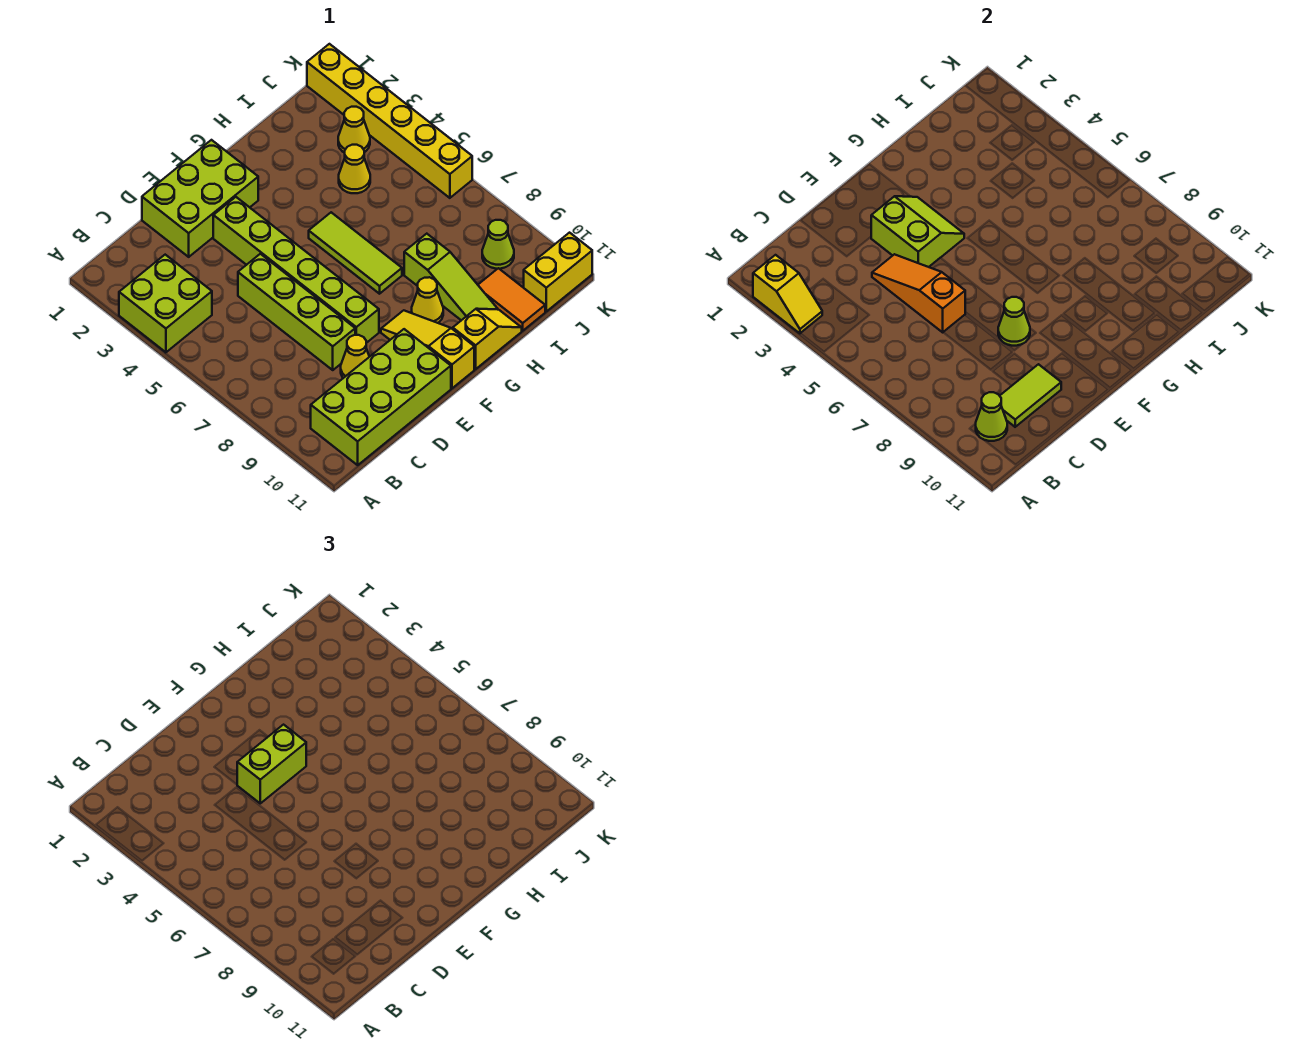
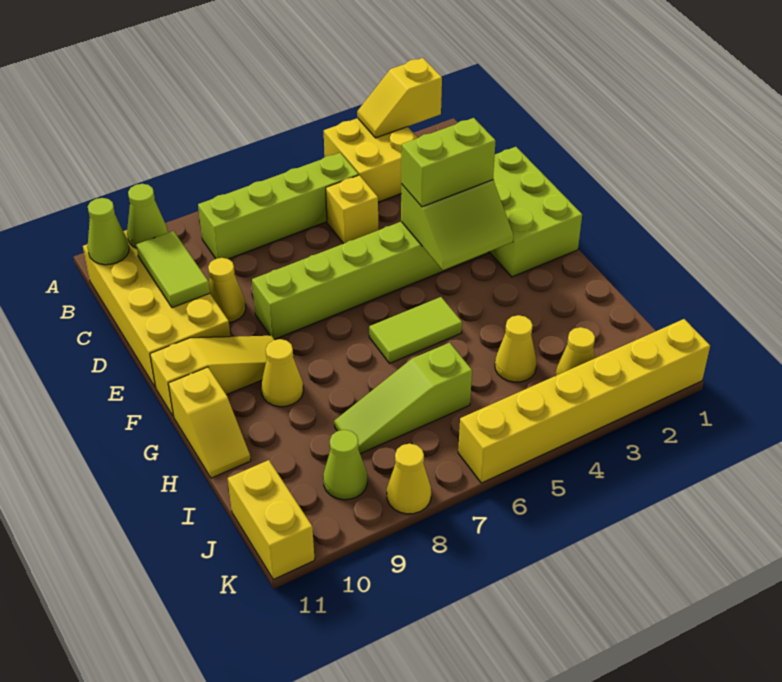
lime brick A3:B4 level 1 -> yellow brick A3:B4 level 1
lime brick B10:E11 level 1 -> yellow brick B10:E11 level 1
none -> yellow brick C5 level 1
orange slope D4:D6 level 2 top 6 -> none
lime brick D5:D8 level 1 -> lime brick B5:B8 level 1
lime brick E4:F4 level 3 -> lime brick E3:E4 level 3
lime cone E8 level 2 -> lime cone B11 level 2
lime tile G5:G7 level 1 -> lime tile G5:G6 level 1
lime slope H8:H10 level 1 top 8 -> lime slope I6:I8 level 1 top 6
orange tile I10:I11 level 1 -> none
none -> yellow cone K8 level 1

